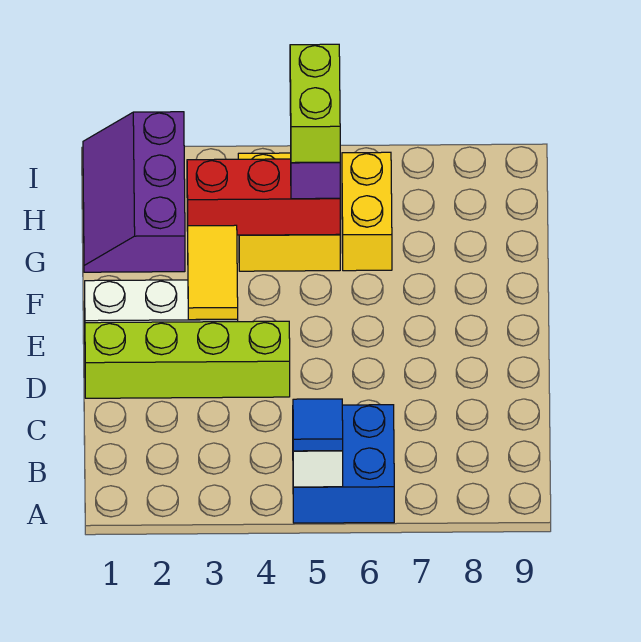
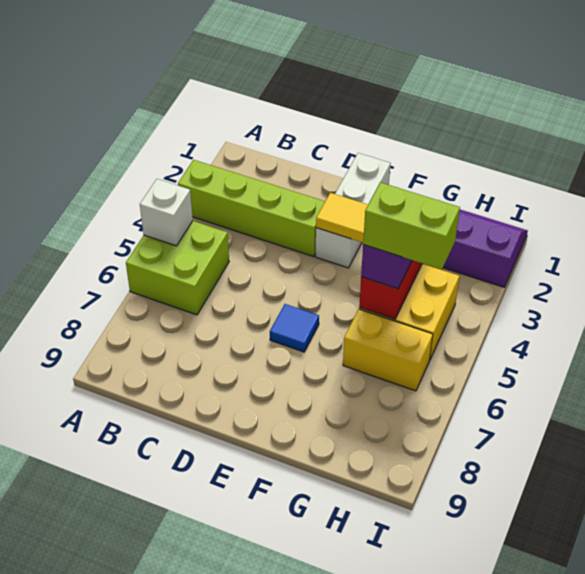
blue brick A5:B6 level 1 -> lime brick A5:B6 level 1
blue tile A5 level 3 -> blue tile E6 level 1
lime brick D1:D4 level 1 -> lime brick A3:D3 level 1

